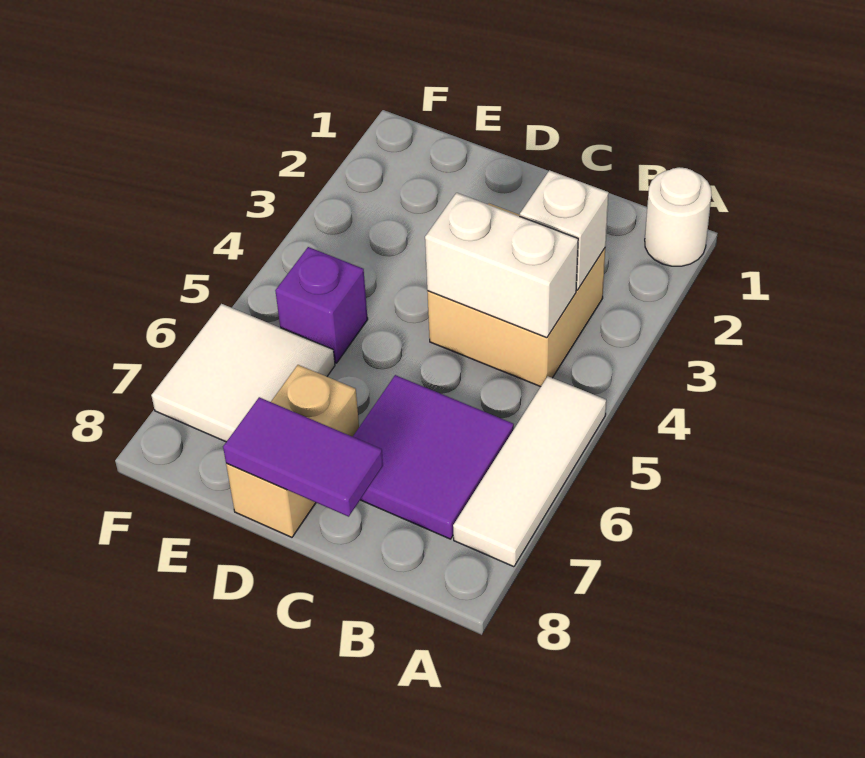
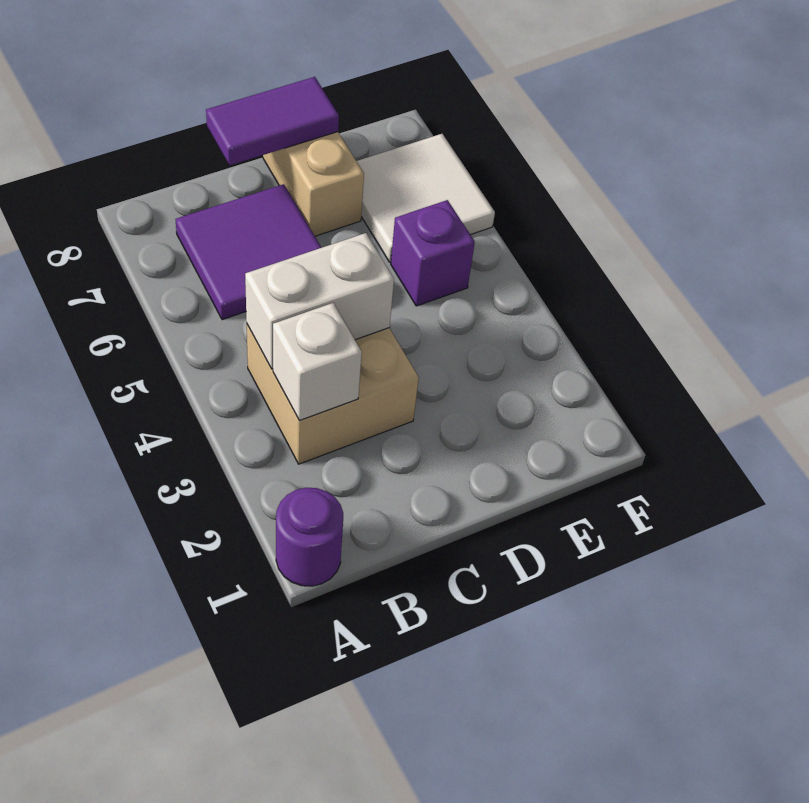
white round brick A1 level 1 -> purple round brick A1 level 1
white tile A5:A7 level 1 -> none

